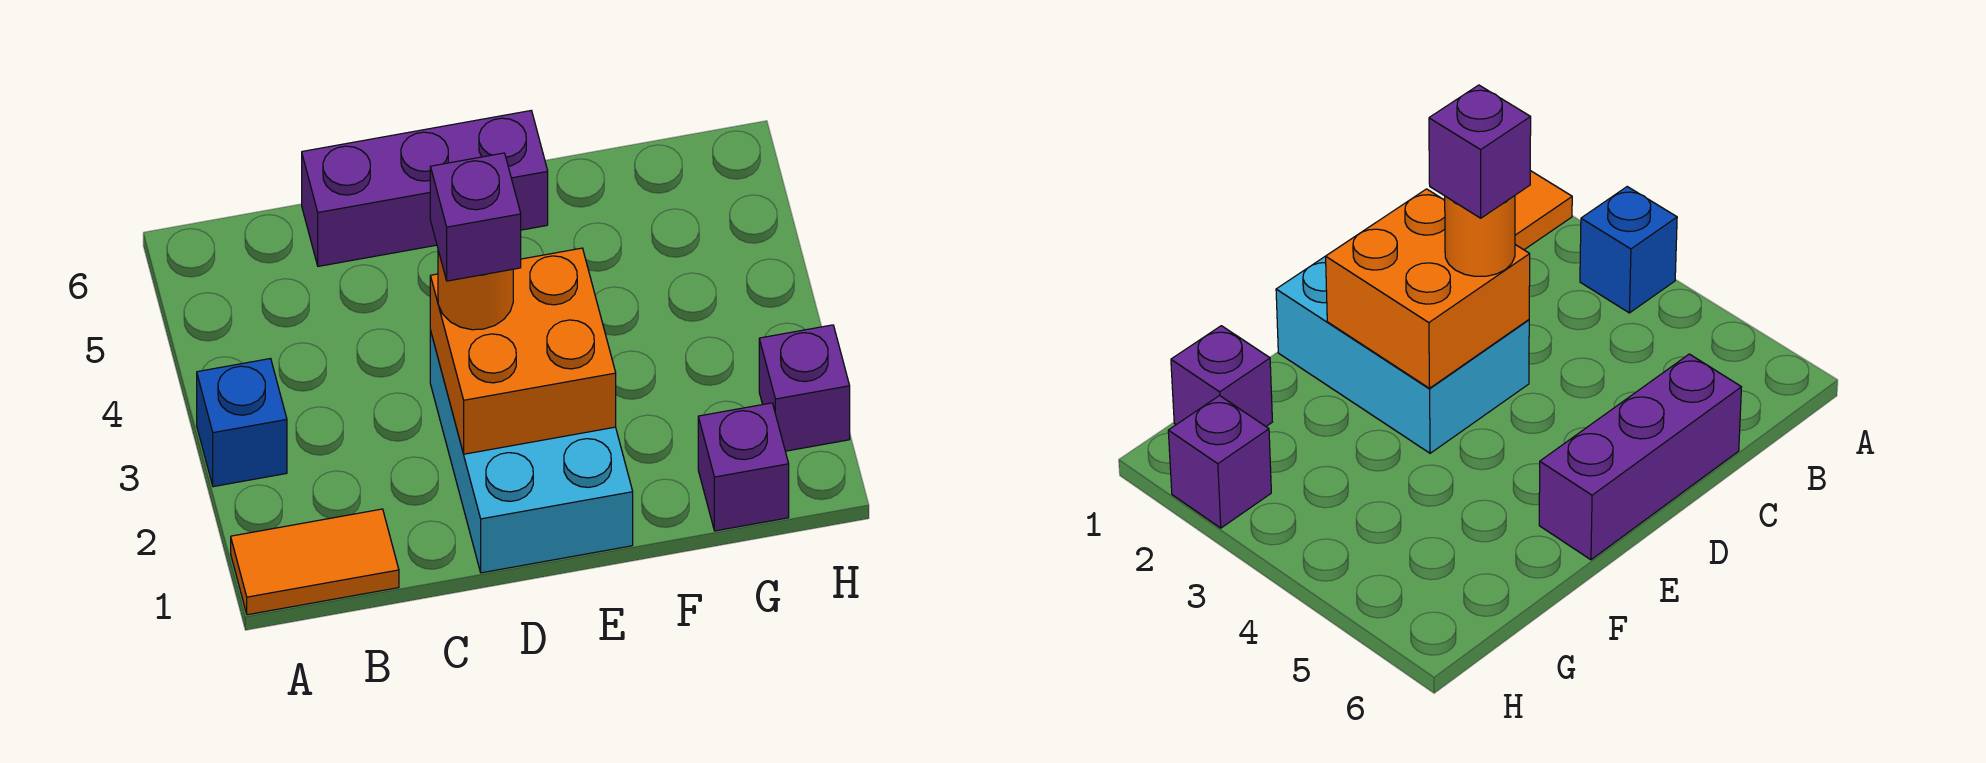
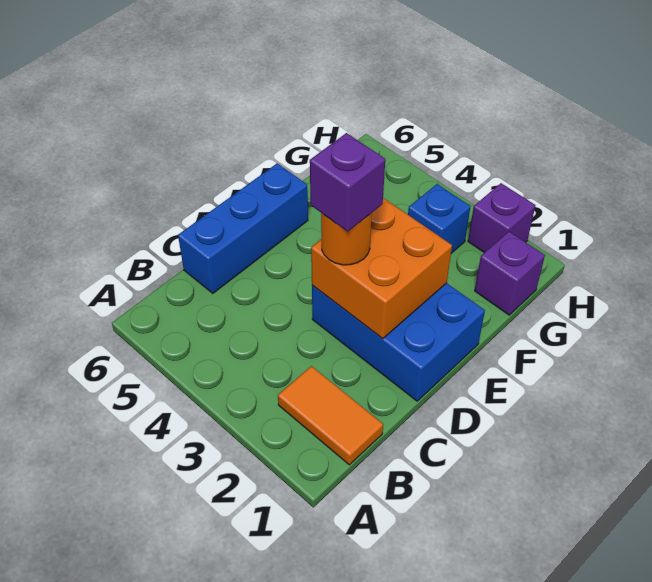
orange tile A1:B1 level 1 -> orange tile B1:B2 level 1
blue brick A3 level 1 -> blue brick G3 level 1
purple brick C6:E6 level 1 -> blue brick C6:E6 level 1
cyan brick D1:E3 level 1 -> blue brick D1:E3 level 1

